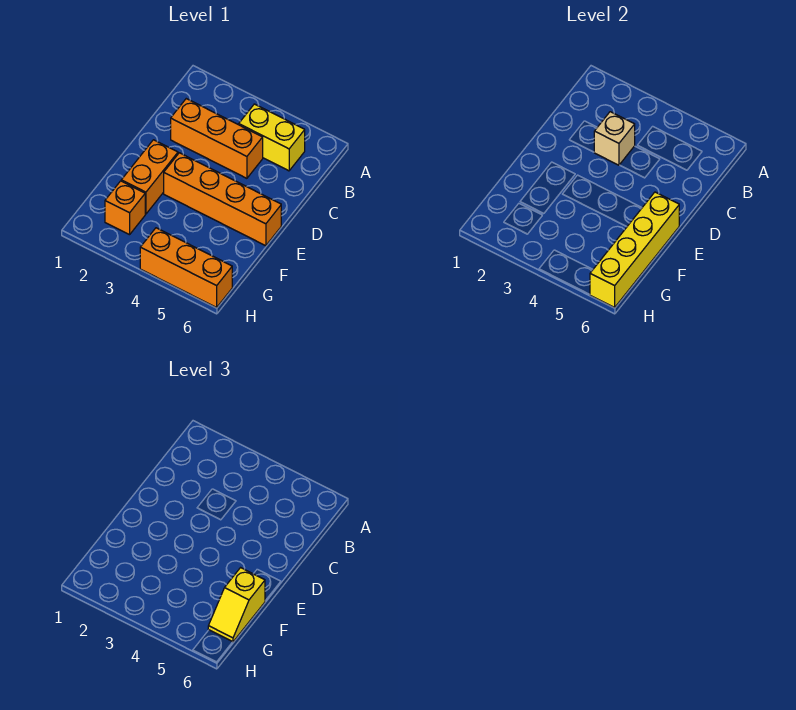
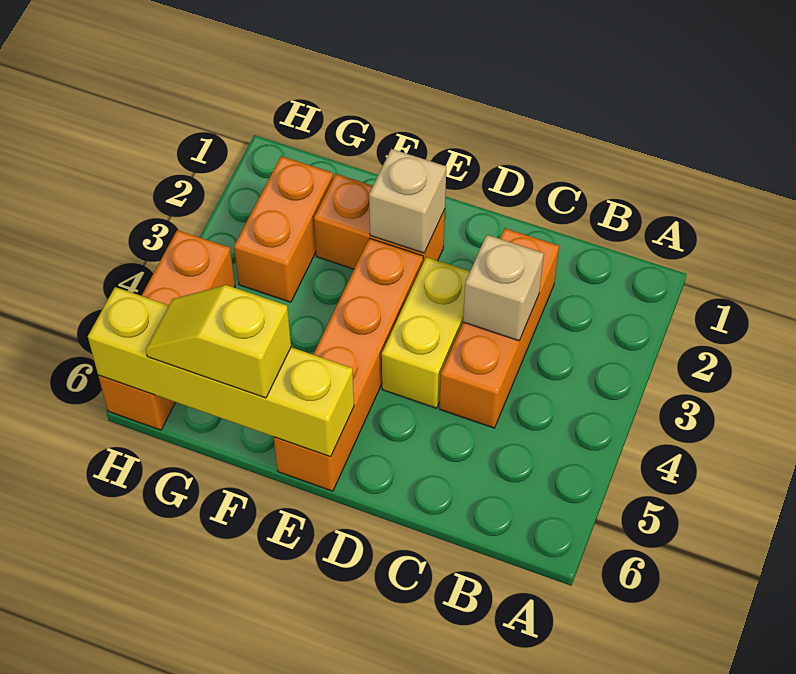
yellow brick B4:B5 level 1 -> yellow brick D3:D4 level 1
none -> tan brick E2 level 2
orange brick G2 level 1 -> orange brick G2:G3 level 1

